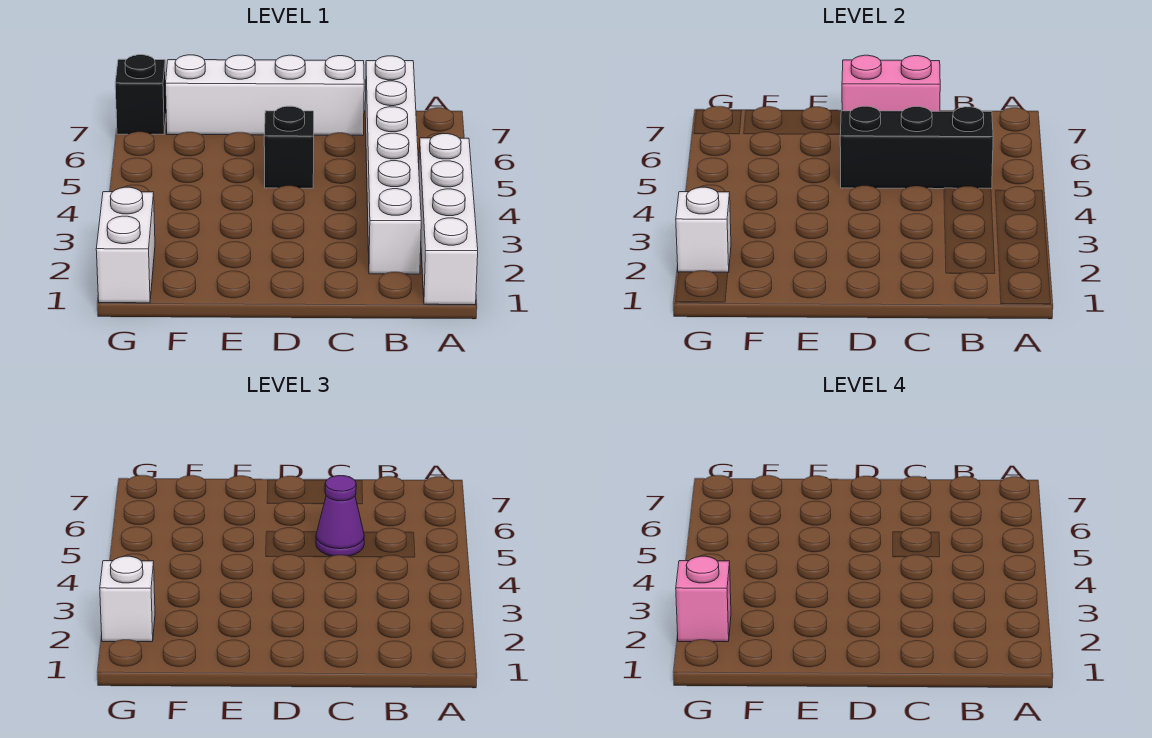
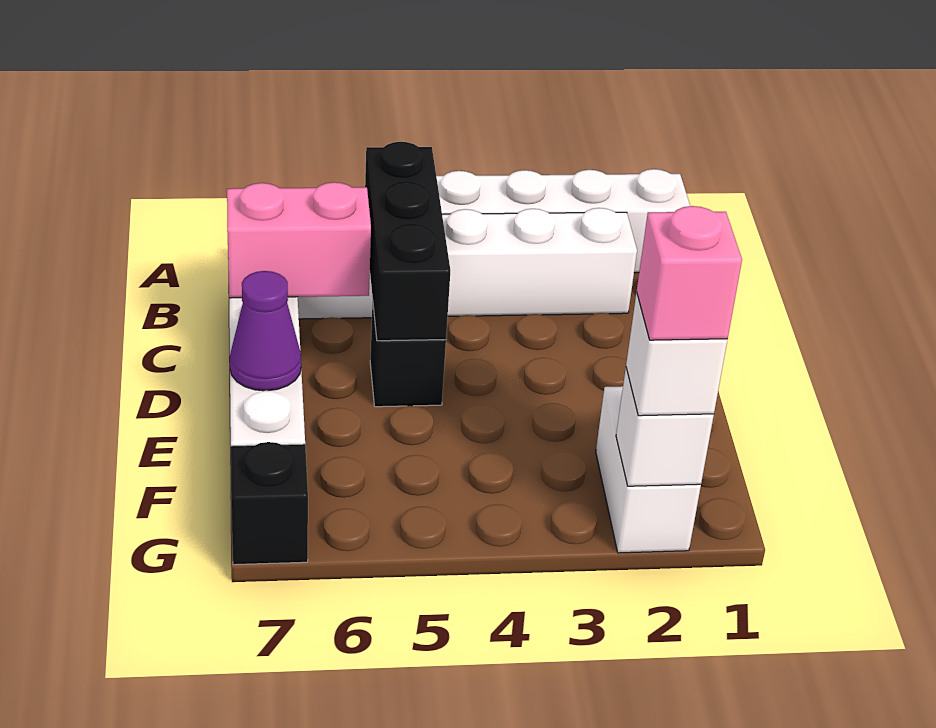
purple cone C5 level 3 -> purple cone E7 level 2
pink brick C7:D7 level 2 -> pink brick C6:C7 level 2
white brick G1:G2 level 1 -> white brick F2:G2 level 1

